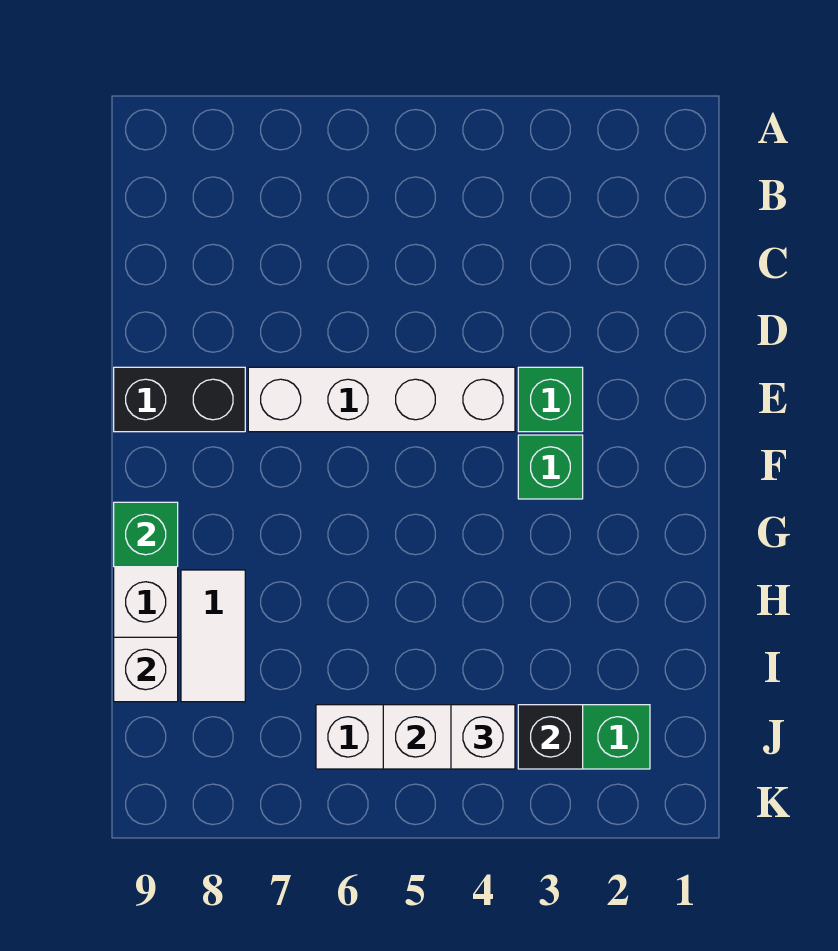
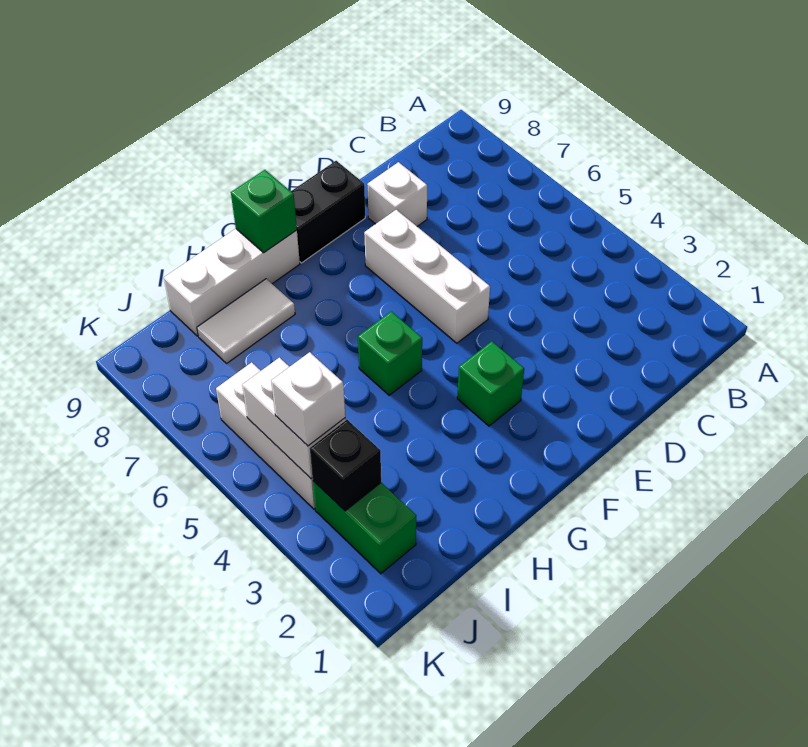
green brick E3 level 1 -> green brick G5 level 1
white brick E4:E7 level 1 -> white brick E5:E7 level 1
black brick E8:E9 level 1 -> black brick E9:F9 level 1
white brick I9 level 2 -> white brick D8 level 1

